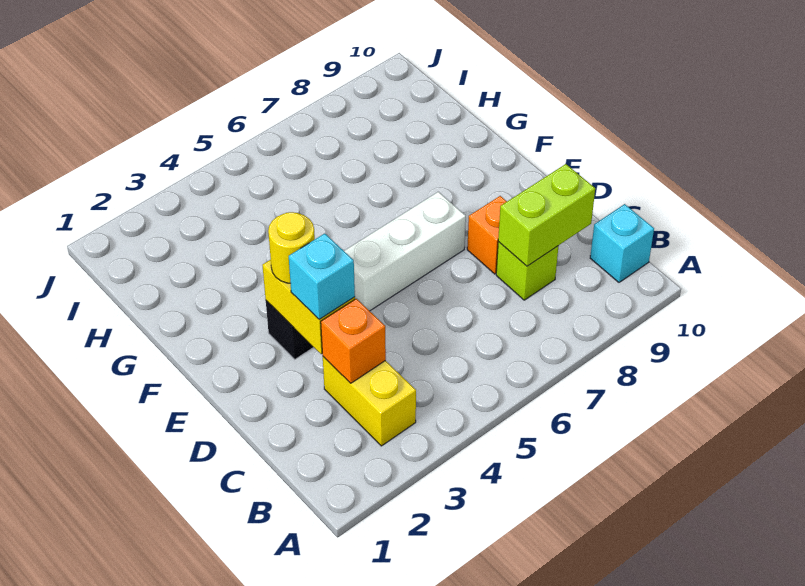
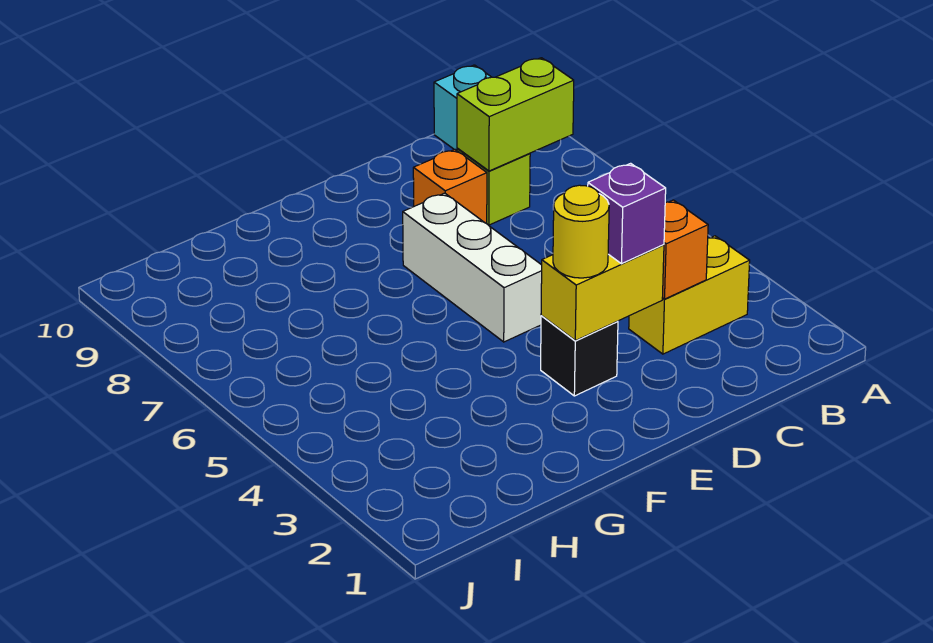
lime brick C8:C9 level 2 -> lime brick B8:C8 level 2
cyan brick D3 level 3 -> purple brick D3 level 3

